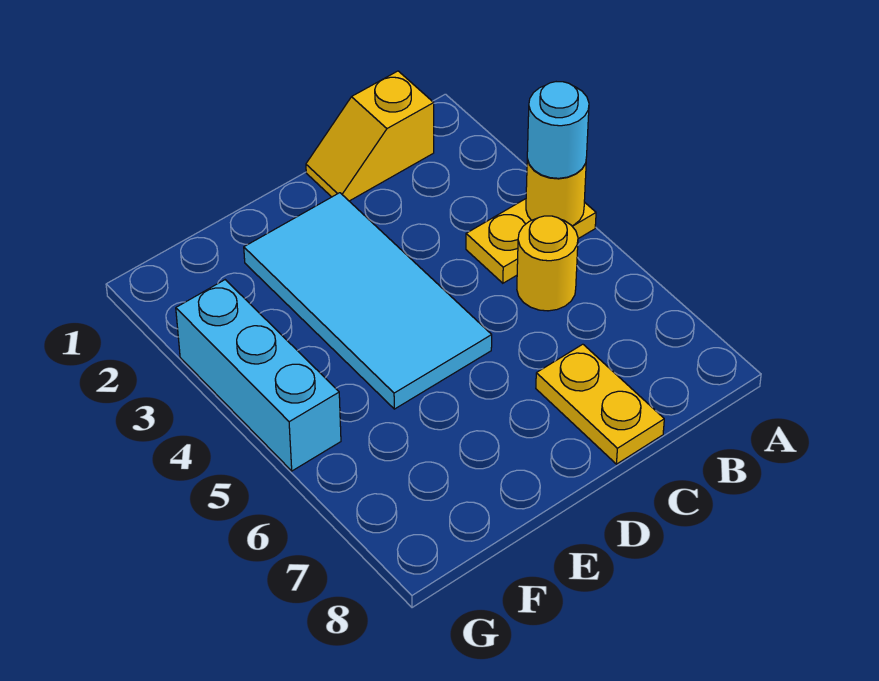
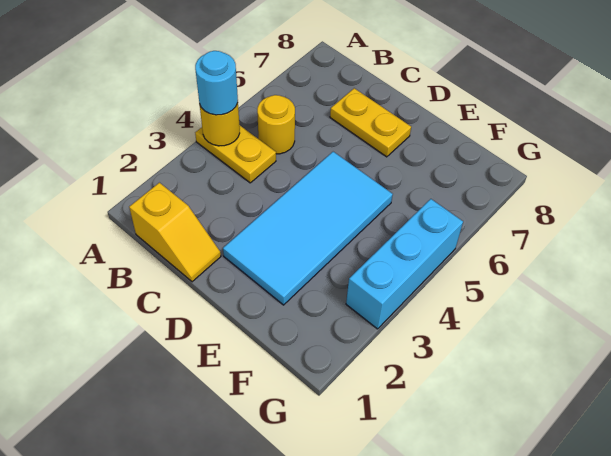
yellow plate C7:C8 level 1 -> yellow plate C7:D7 level 1

